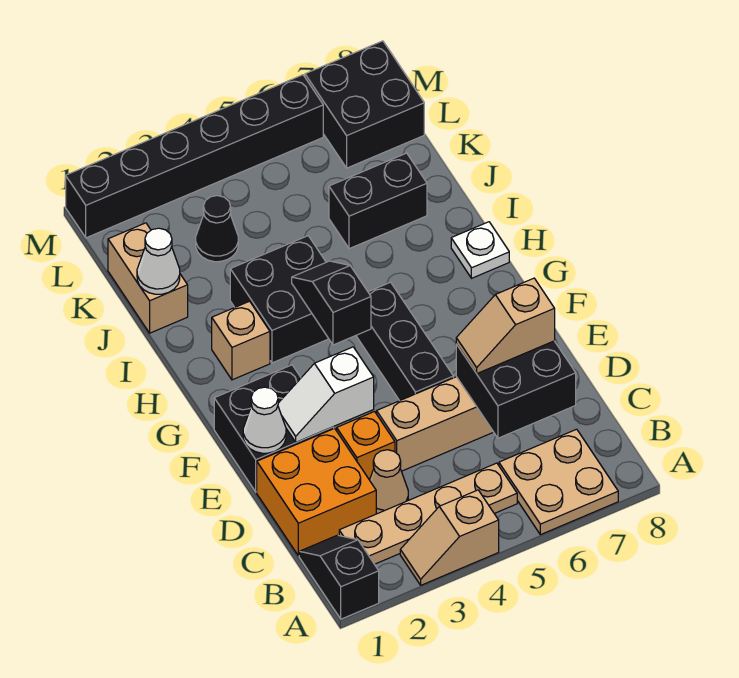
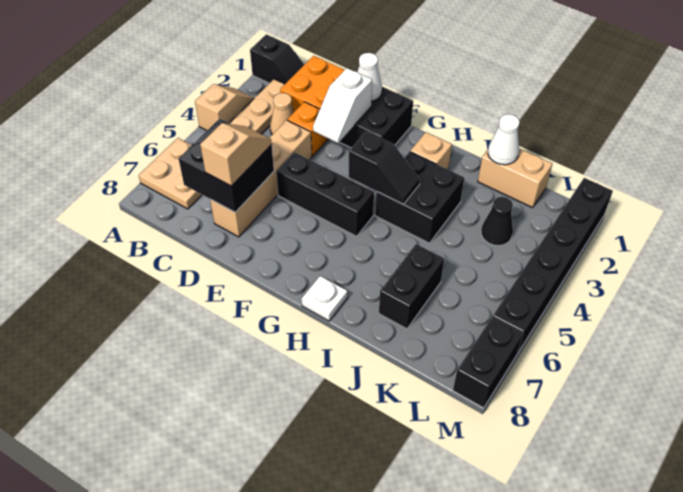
white slope E2:E3 level 2 top 3 -> white slope E2:E3 level 2 top 2
black brick L7:M8 level 1 -> black brick M7:M8 level 1

